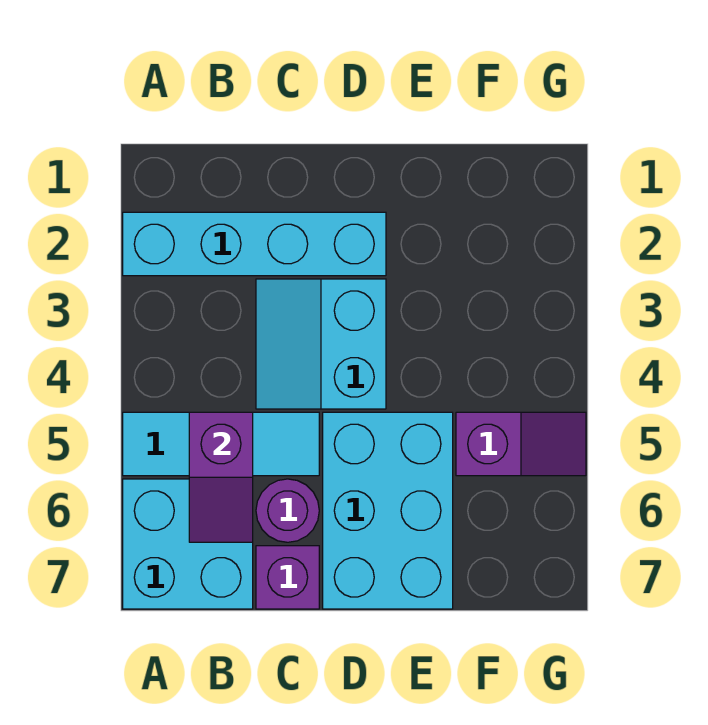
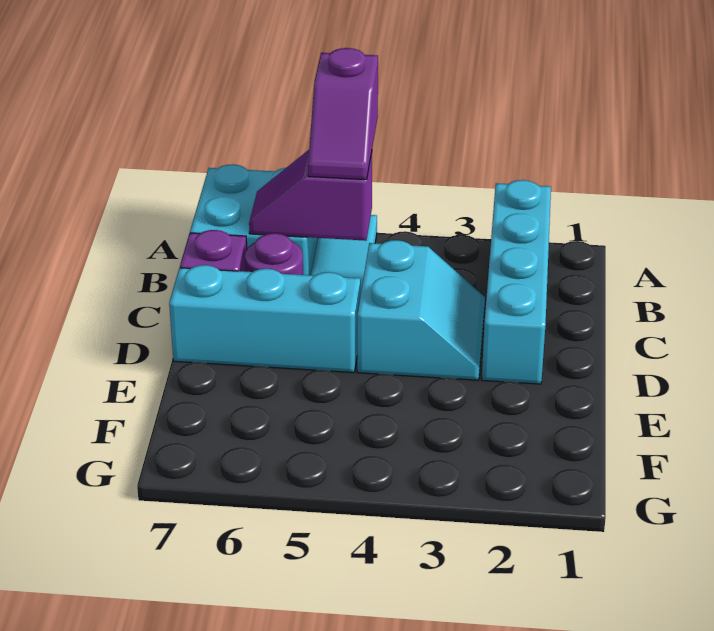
cyan slope C3:D4 level 1 top D -> cyan slope C3:D4 level 1 top 4
cyan brick D5:E7 level 1 -> cyan brick D5:D7 level 1
purple slope F5:G5 level 1 top F -> purple slope A5:B5 level 3 top A

